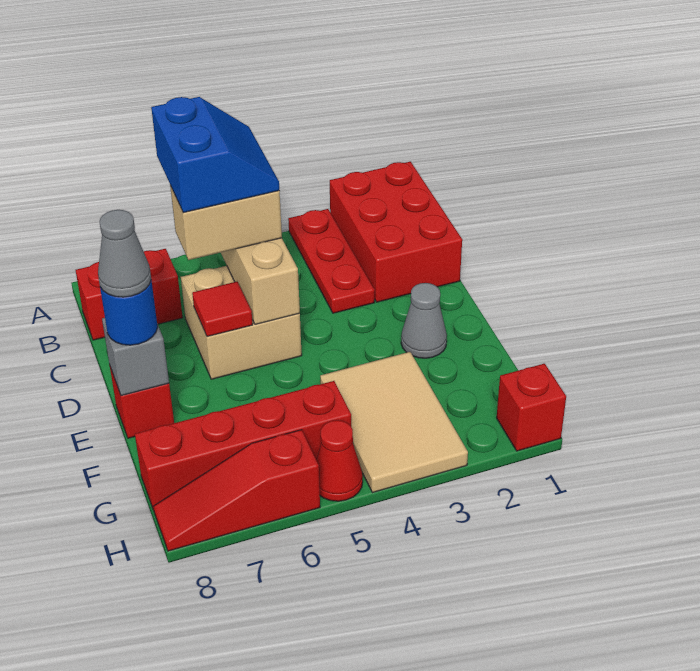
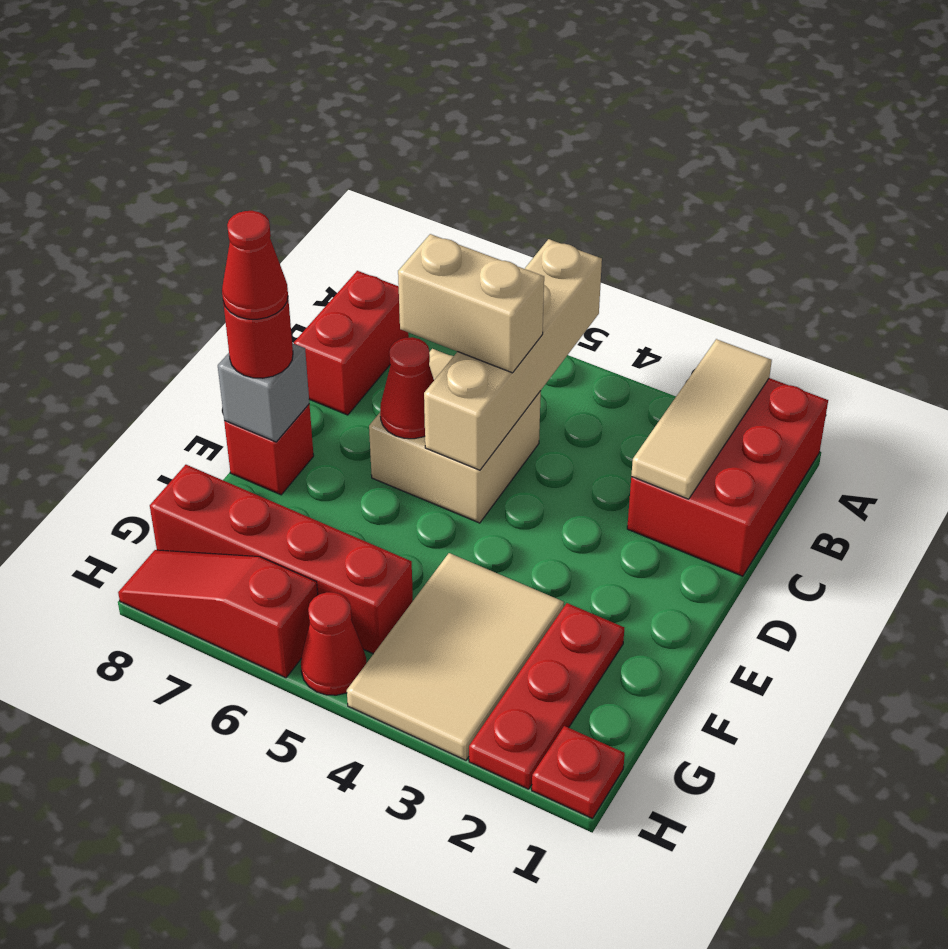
none -> tan tile A2:C2 level 2
red plate A3:C3 level 1 -> red plate F2:H2 level 1
blue slope B5:C6 level 4 top 6 -> none
red brick B7:B8 level 1 -> red brick B8:C8 level 1
red tile D6 level 2 -> red cone D6 level 2
grey cone E2 level 1 -> none
blue round brick E8 level 3 -> red round brick E8 level 3
grey cone E8 level 4 -> red cone E8 level 4
red brick H1 level 1 -> red plate H1 level 1

